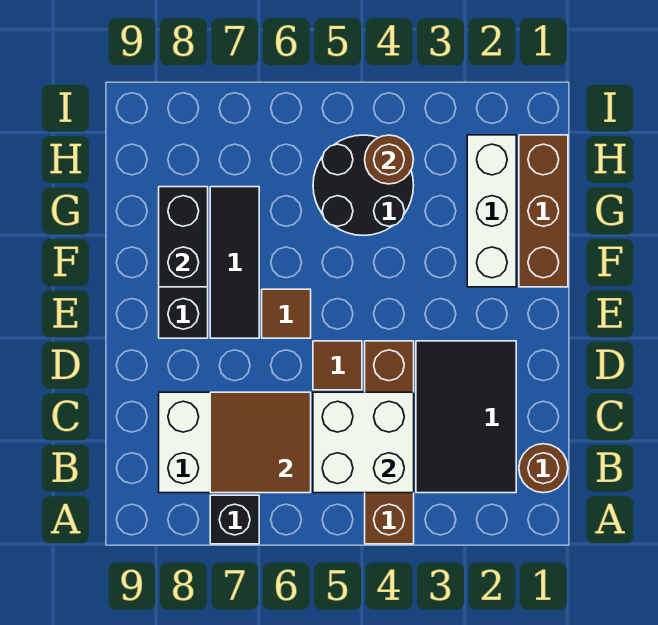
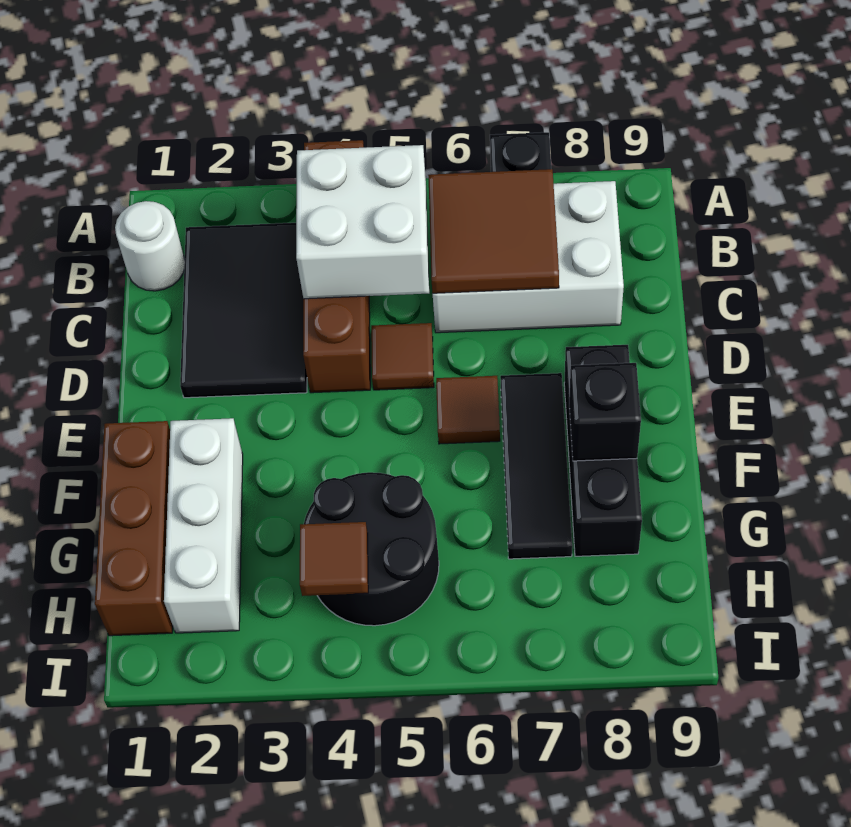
brown round brick B1 level 1 -> white round brick B1 level 1
black brick F8:G8 level 2 -> black brick F8 level 2
brown round brick H4 level 2 -> brown tile H4 level 2

